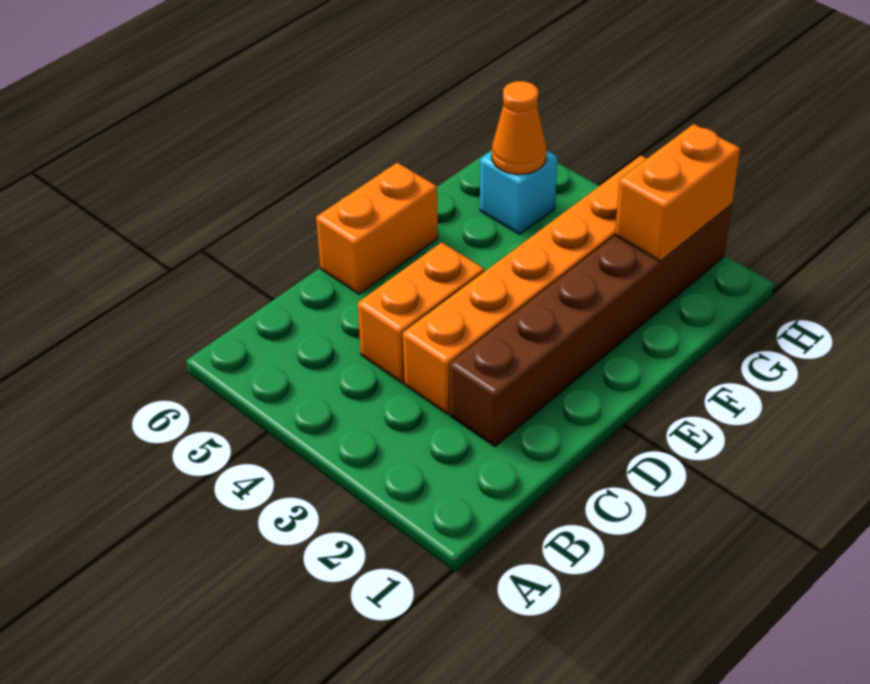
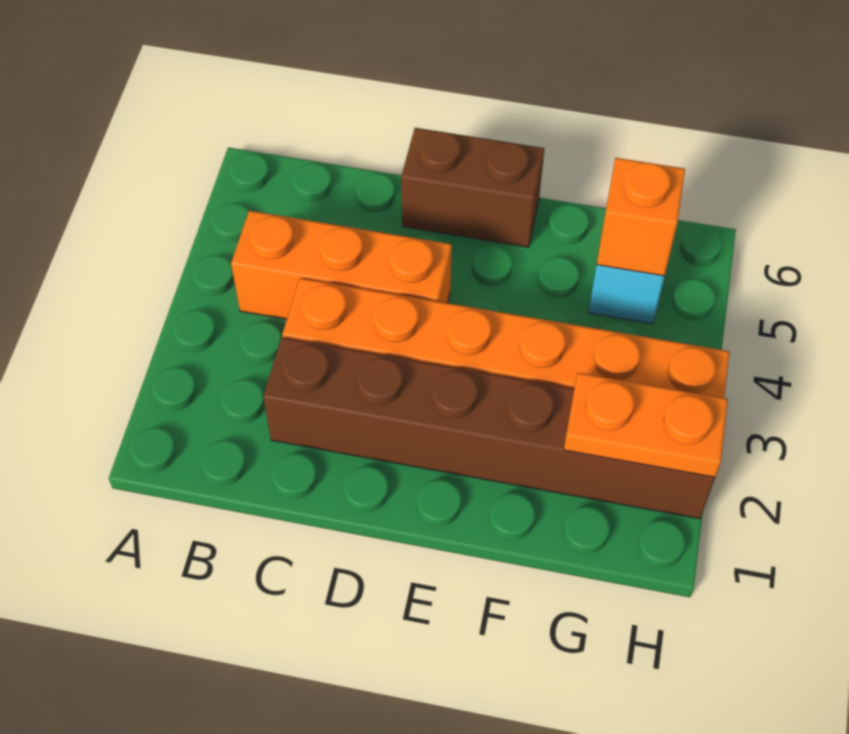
orange brick C4:D4 level 1 -> orange brick B4:D4 level 1
orange brick D6:E6 level 1 -> brown brick D6:E6 level 1
orange brick G2:H2 level 2 -> orange plate G2:H2 level 2
orange cone G5 level 2 -> orange brick G5 level 2

